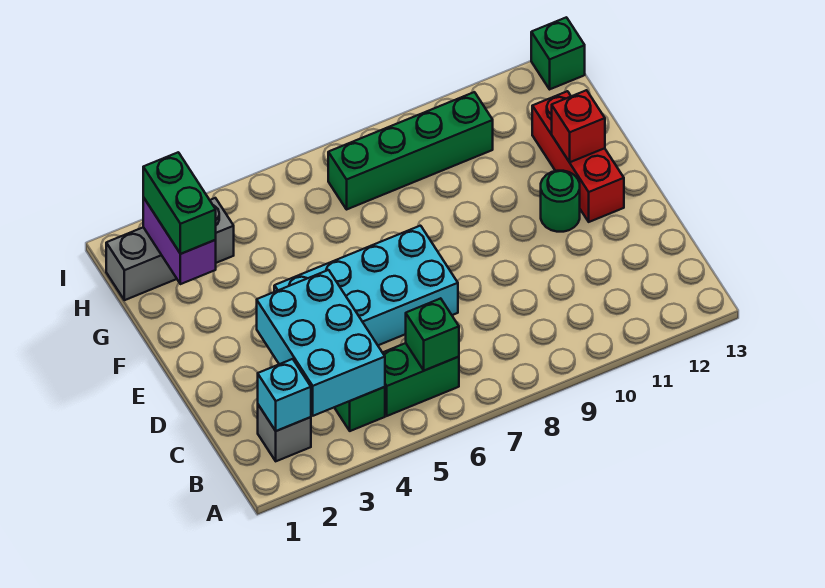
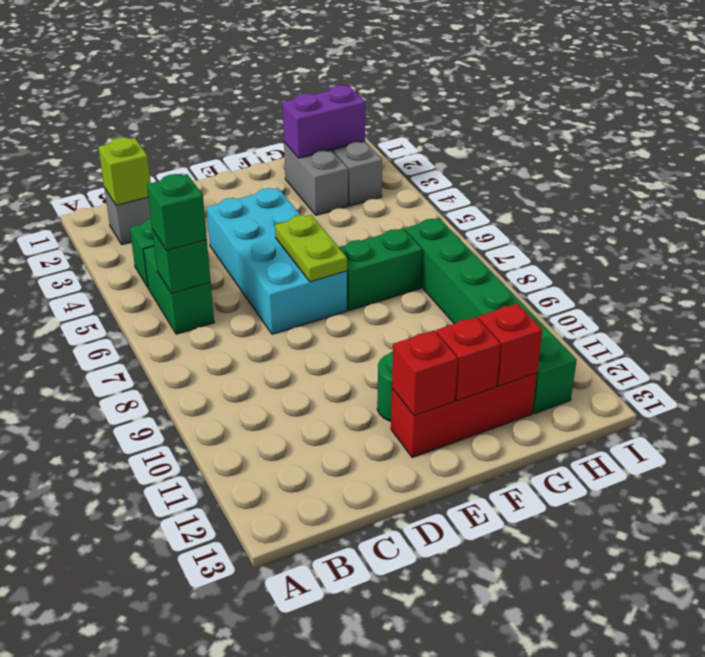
cyan brick B2 level 2 -> lime brick B2 level 2
cyan brick B3:D4 level 2 -> none
none -> lime plate E6:E7 level 2
none -> red brick E12 level 2
none -> grey brick G2:G3 level 1
green brick G2:H2 level 3 -> green brick F7:G7 level 1
none -> red brick G12 level 2
green brick H7:H10 level 1 -> green brick H7:H12 level 1
green brick I13 level 1 -> green brick B6 level 3

